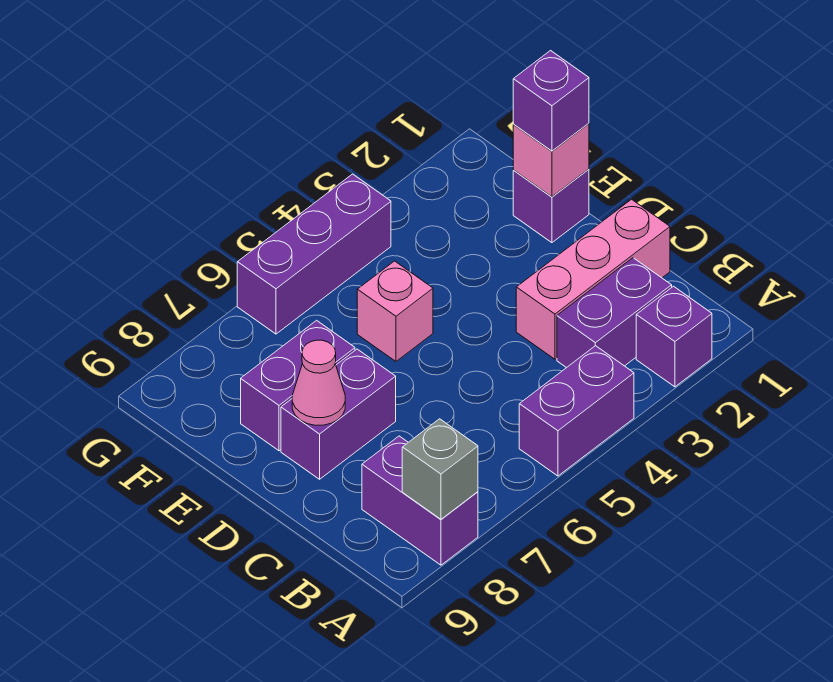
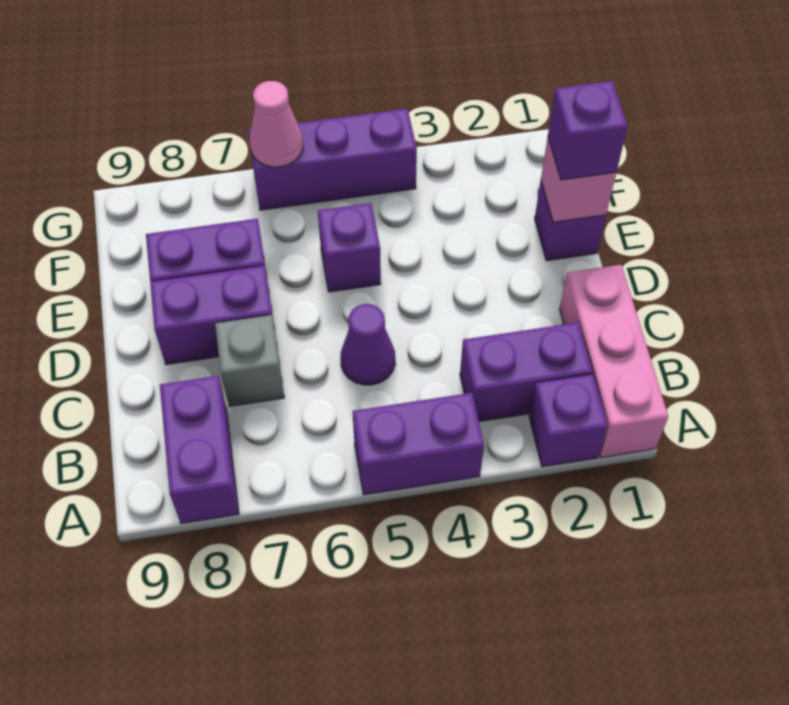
grey brick A8 level 2 -> grey brick C7 level 1
pink brick C1:C3 level 1 -> pink brick A1:C1 level 1
none -> purple cone C5 level 1
pink cone D8 level 2 -> pink cone G6 level 2
pink brick E5 level 1 -> purple brick E5 level 1

